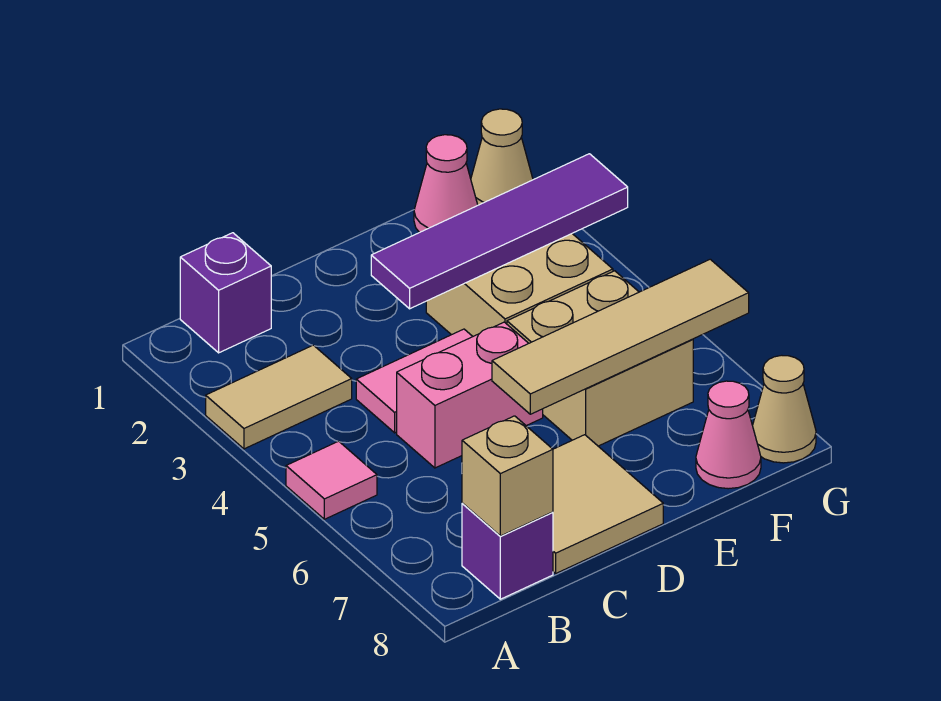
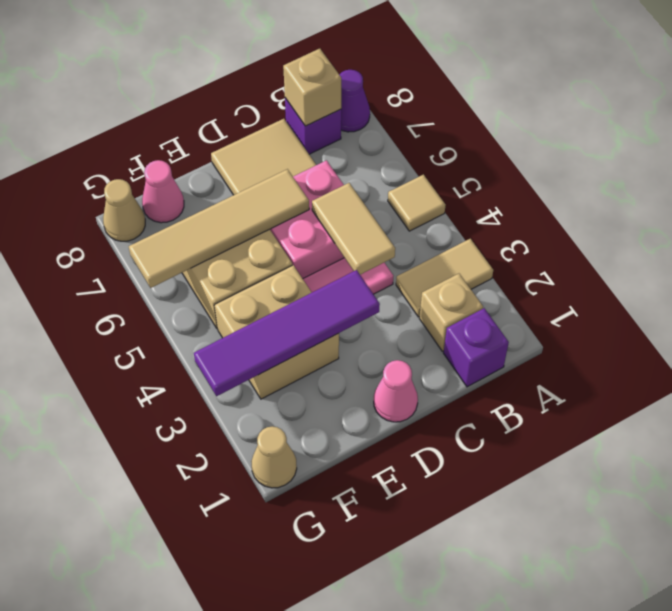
pink tile A5 level 1 -> tan tile A5 level 1
none -> purple cone A8 level 1
none -> tan brick B2 level 1
none -> tan tile C4:C5 level 2
pink brick C5:D5 level 1 -> pink brick C5:D6 level 1
pink cone F1 level 1 -> pink cone D1 level 1

